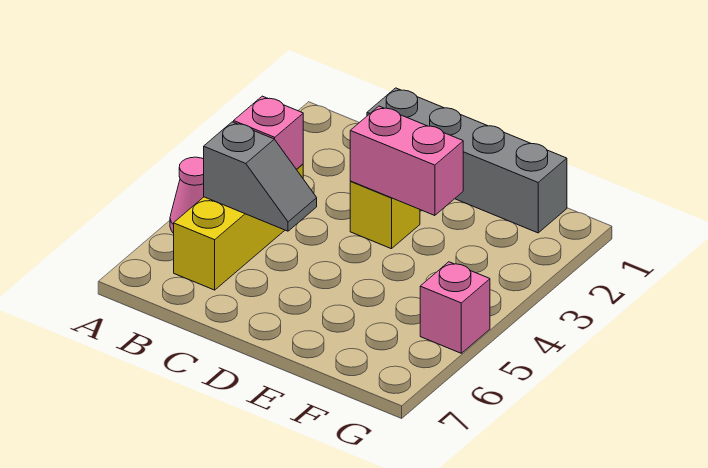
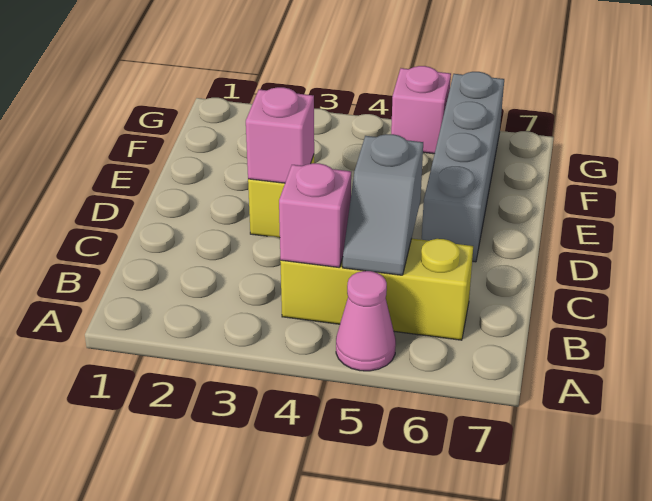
grey slope B5:C5 level 2 top B -> grey slope B5:C5 level 2 top C
grey brick C1:F1 level 1 -> grey brick D6:G6 level 1
pink brick D3:E3 level 2 -> pink brick D3 level 2

